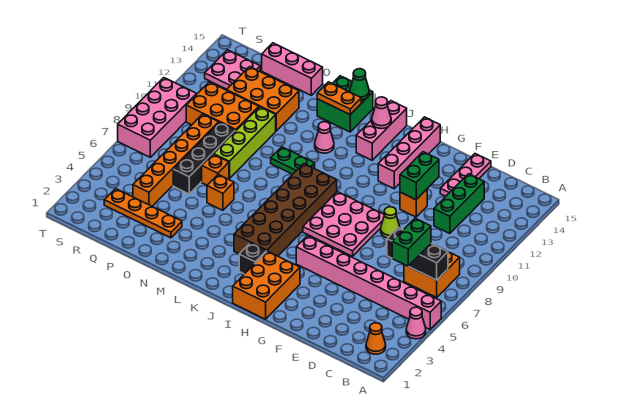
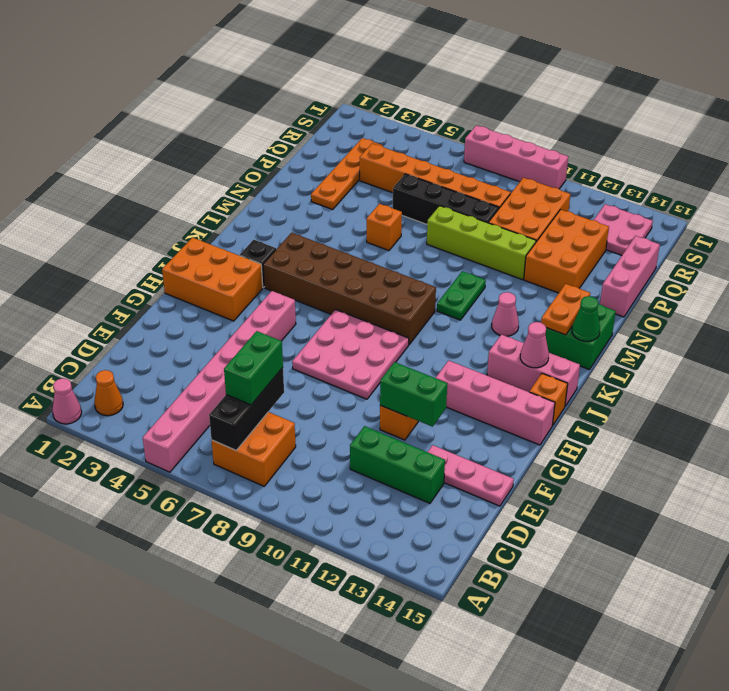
pink cone A4 level 1 -> pink cone A1 level 1
green brick C6:C7 level 3 -> green brick C7:D7 level 3
lime cone F9 level 1 -> none
orange brick O7 level 1 -> orange brick I15 level 1
pink brick S7:T10 level 1 -> pink brick T7:T10 level 1

